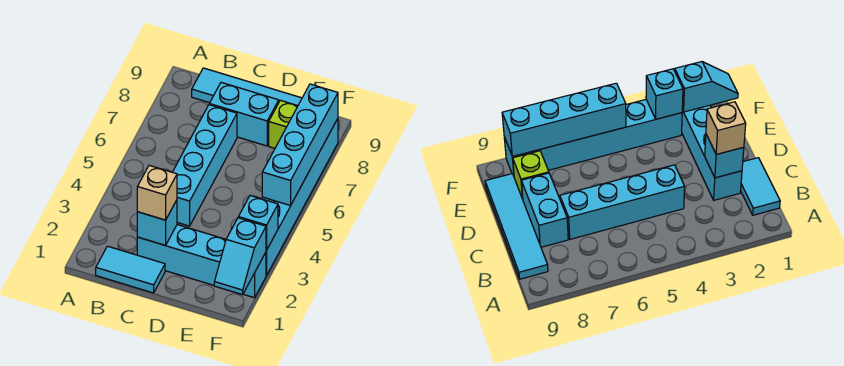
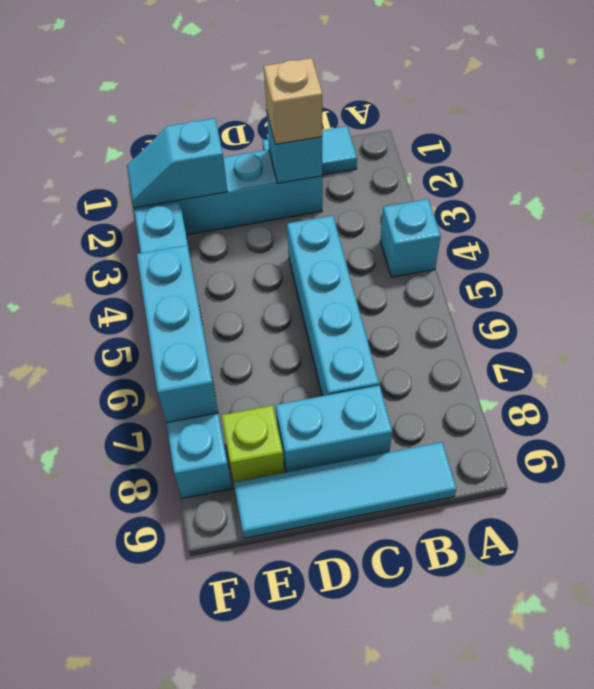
cyan slope F1:F2 level 2 top 2 -> cyan slope E2:F2 level 2 top E
cyan brick F3 level 2 -> cyan brick A4 level 1
cyan brick F5:F8 level 2 -> cyan brick F5:F7 level 2

